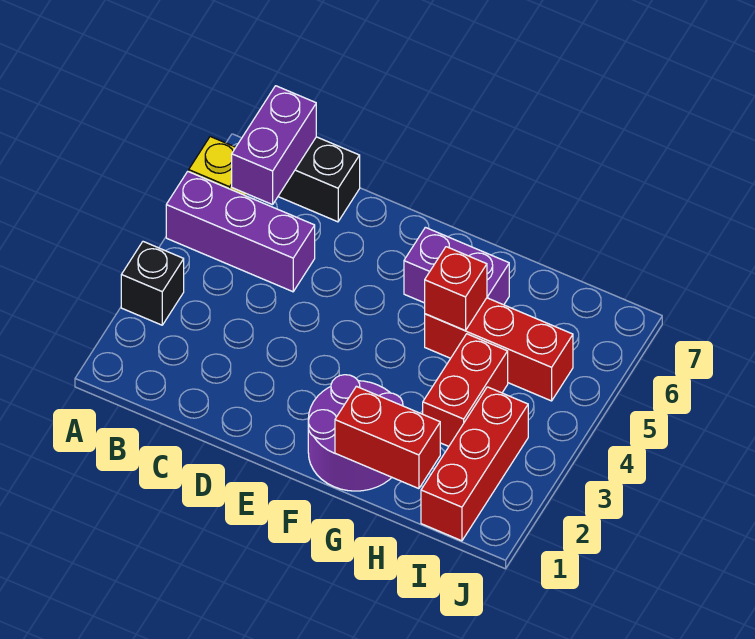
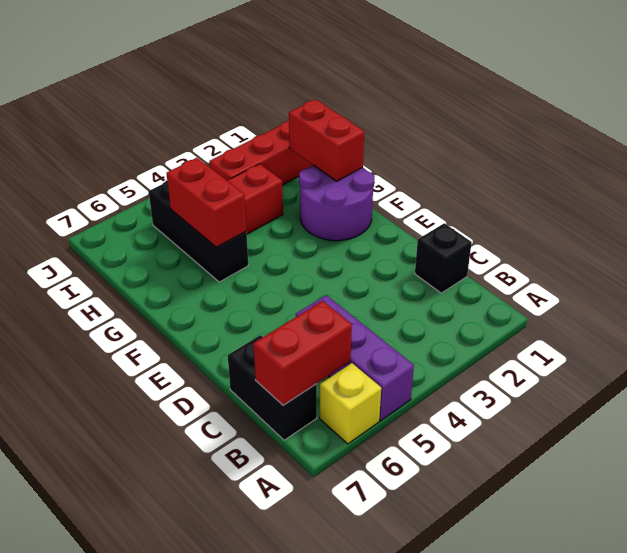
black brick A3 level 1 -> black brick C1 level 1
purple brick B6:B7 level 2 -> red brick B6:B7 level 2
purple brick F6:G6 level 1 -> none
red brick G5:I5 level 1 -> black brick G5:I5 level 1
red brick G5 level 2 -> red brick G5:H5 level 2

